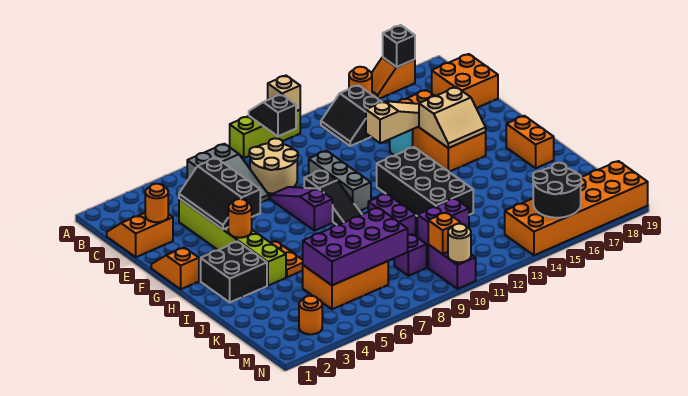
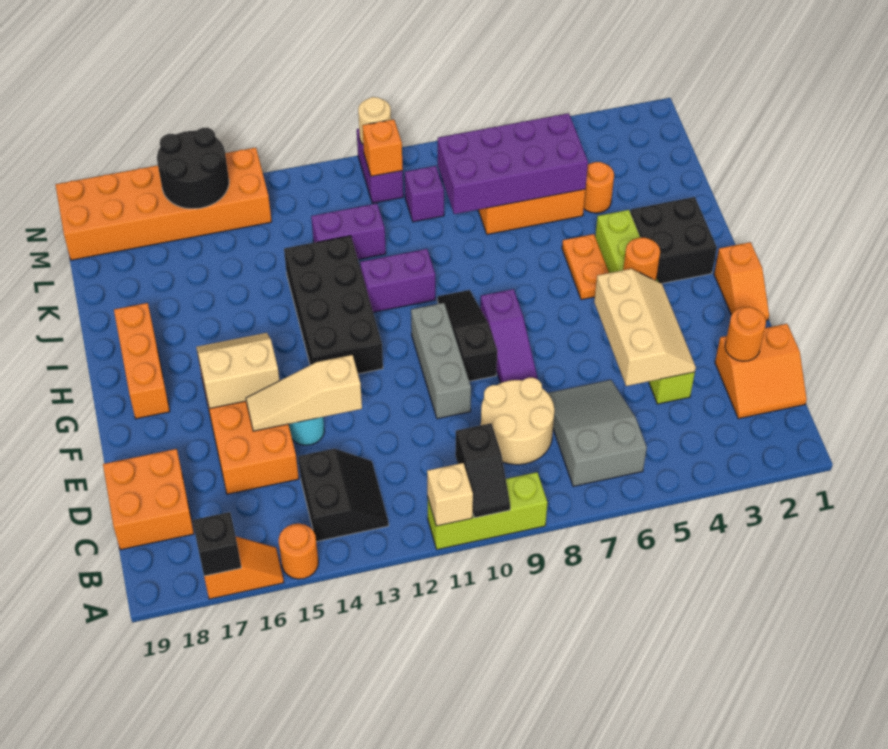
black slope D4:F5 level 2 top 5 -> tan slope D4:F5 level 2 top 5
orange brick H18:I18 level 1 -> orange brick G18:I18 level 1
purple brick I10:J10 level 1 -> purple brick I10:I11 level 1
orange round brick M3 level 1 -> orange round brick K4 level 1

